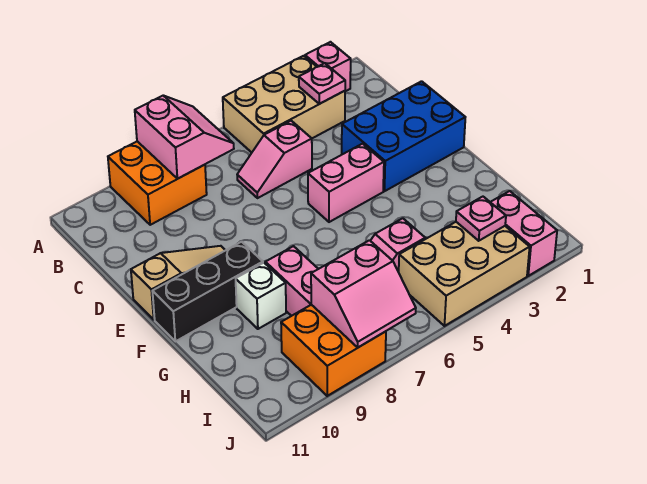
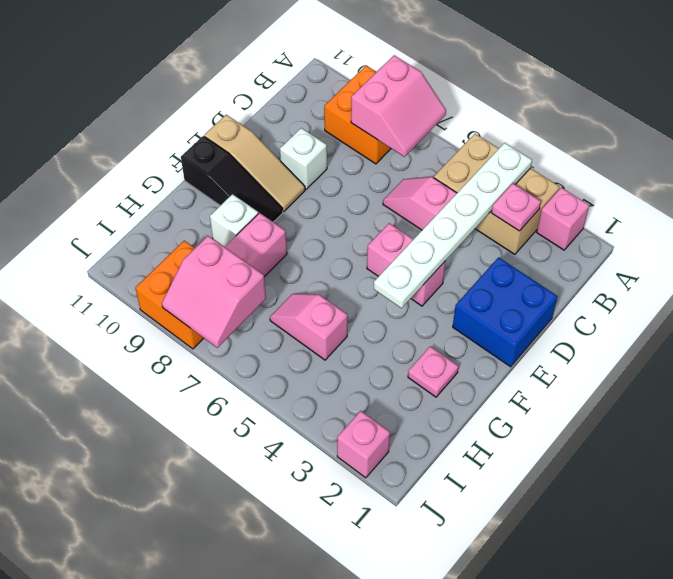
none -> white plate A4:F4 level 2
blue brick D1:E3 level 1 -> blue brick D1:E2 level 1
none -> white brick D9 level 1
black brick F9:F11 level 1 -> black slope F9:F11 level 1 top 11
pink brick I2:J2 level 1 -> pink brick J2 level 1
tan brick I3:J5 level 1 -> none
pink plate I3 level 2 -> pink plate G2 level 1

